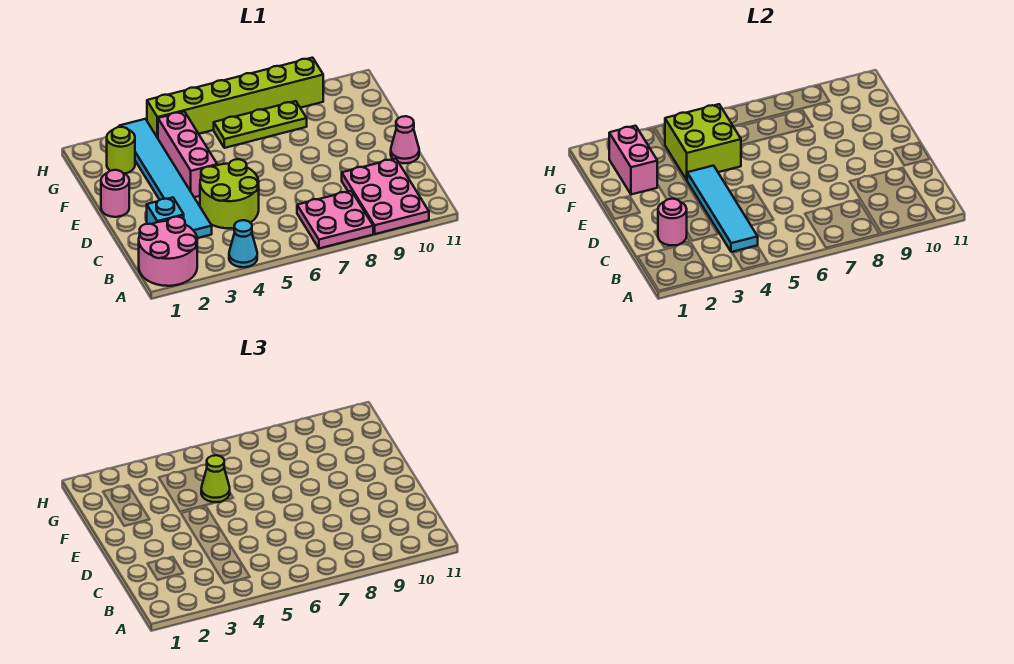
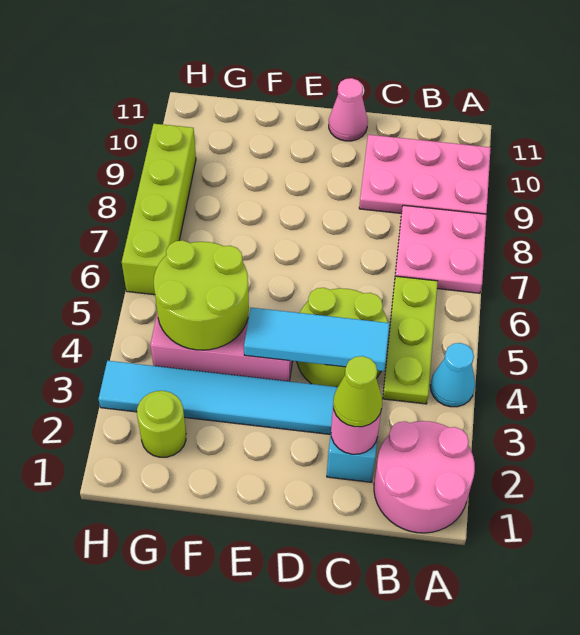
cyan tile B4:E4 level 2 -> cyan tile C4:E4 level 2
pink round brick E1 level 1 -> none
pink brick F2:G2 level 2 -> none
lime brick F4:G5 level 2 -> lime round brick F4:G5 level 2
lime cone F5 level 3 -> lime cone C2 level 3
lime plate G6:G8 level 1 -> lime plate B4:B6 level 1
lime brick H4:H9 level 1 -> lime brick H6:H9 level 1

